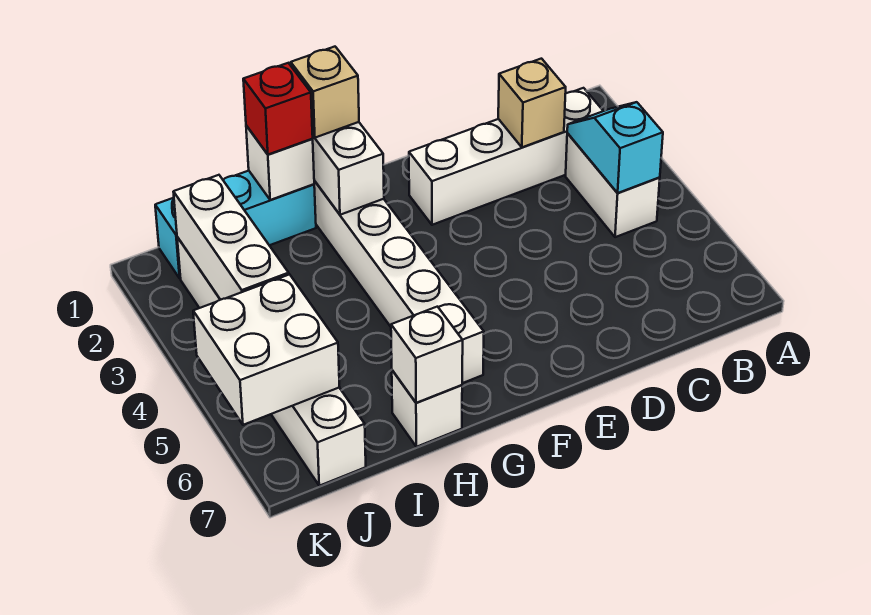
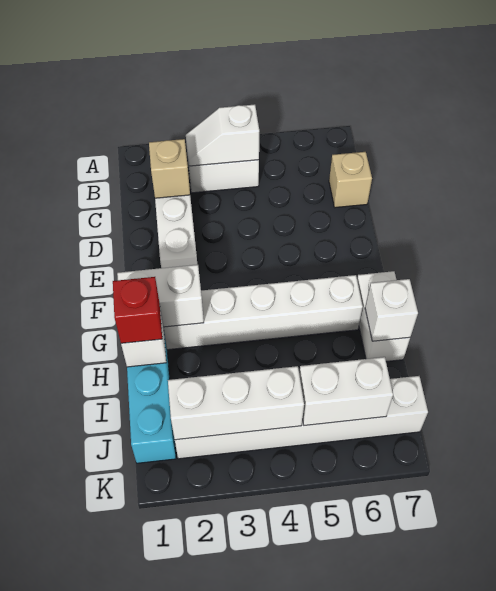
cyan slope B3:B4 level 2 top 4 -> white slope B3:B4 level 2 top 4
tan brick G1 level 3 -> tan brick C7 level 1
white brick H7 level 1 -> white brick G7:H7 level 1
white brick J5:K6 level 2 -> white brick J5:J6 level 2

